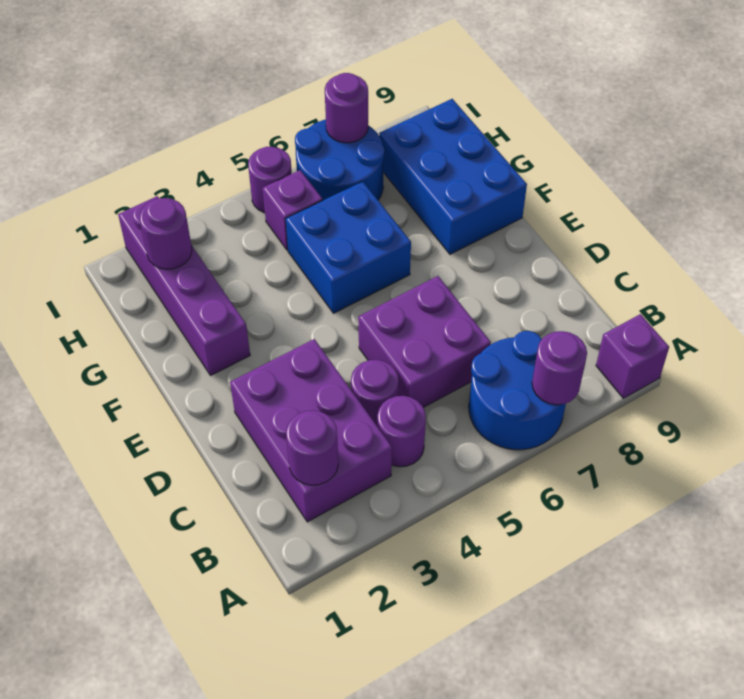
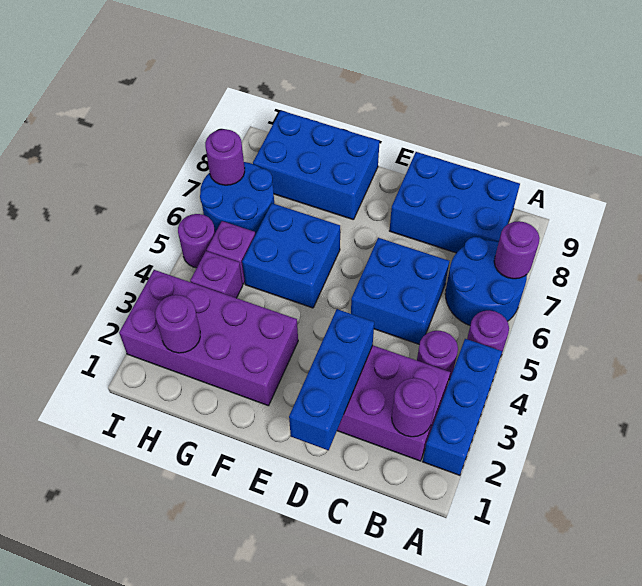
none -> blue brick A2:A4 level 1
purple brick A9 level 1 -> purple brick H4 level 1
none -> blue brick B8:D9 level 1
purple round brick C4 level 1 -> purple round brick A5 level 1
purple brick C5:D6 level 1 -> blue brick C5:D6 level 1
none -> blue brick D1:D3 level 2
purple brick F2:I2 level 1 -> purple brick F2:I3 level 1

